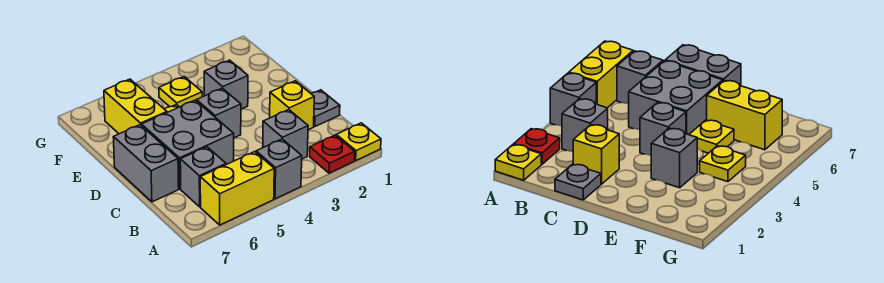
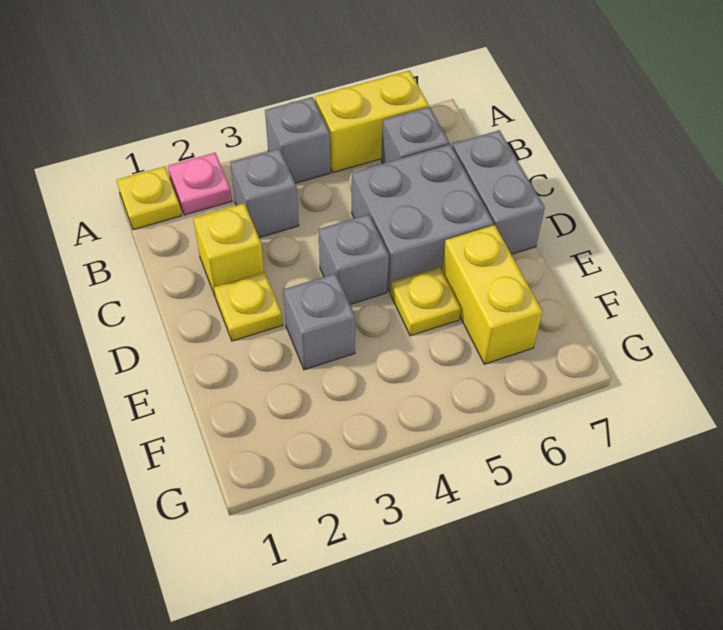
red plate A2 level 1 -> pink plate A2 level 1
grey plate C1 level 1 -> none
yellow plate F4 level 1 -> yellow plate D2 level 1

